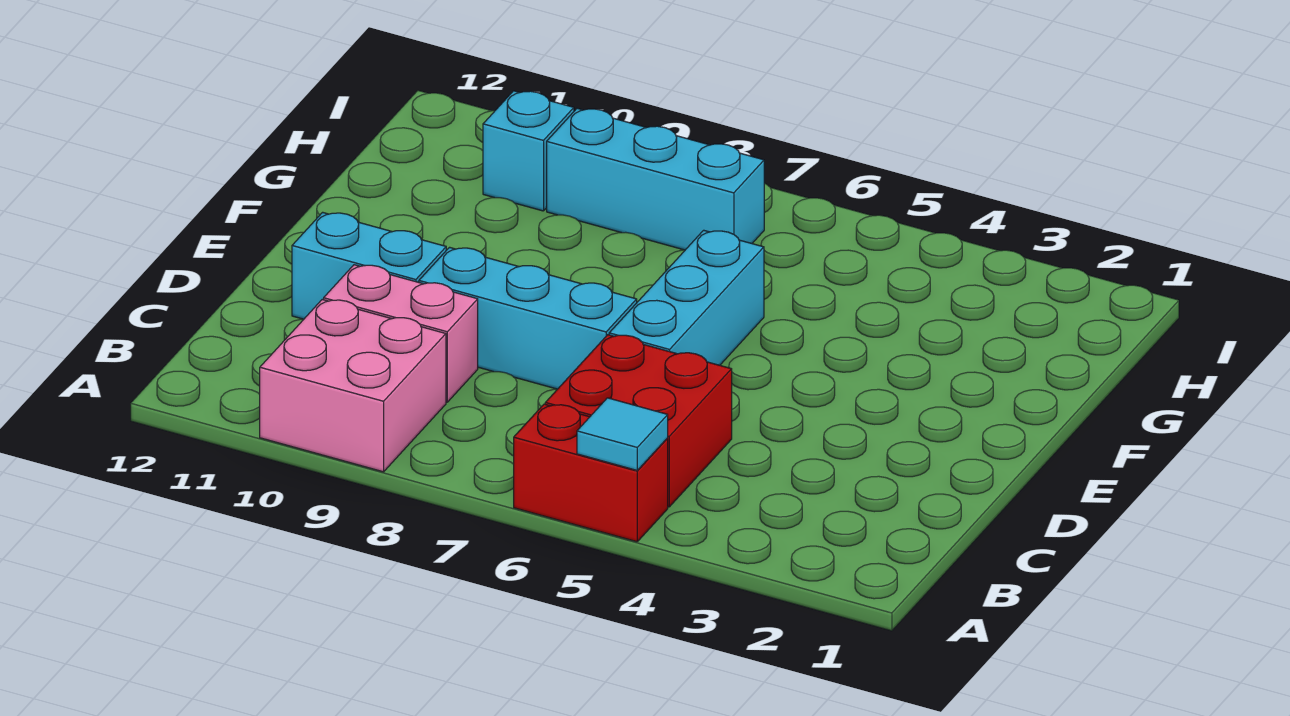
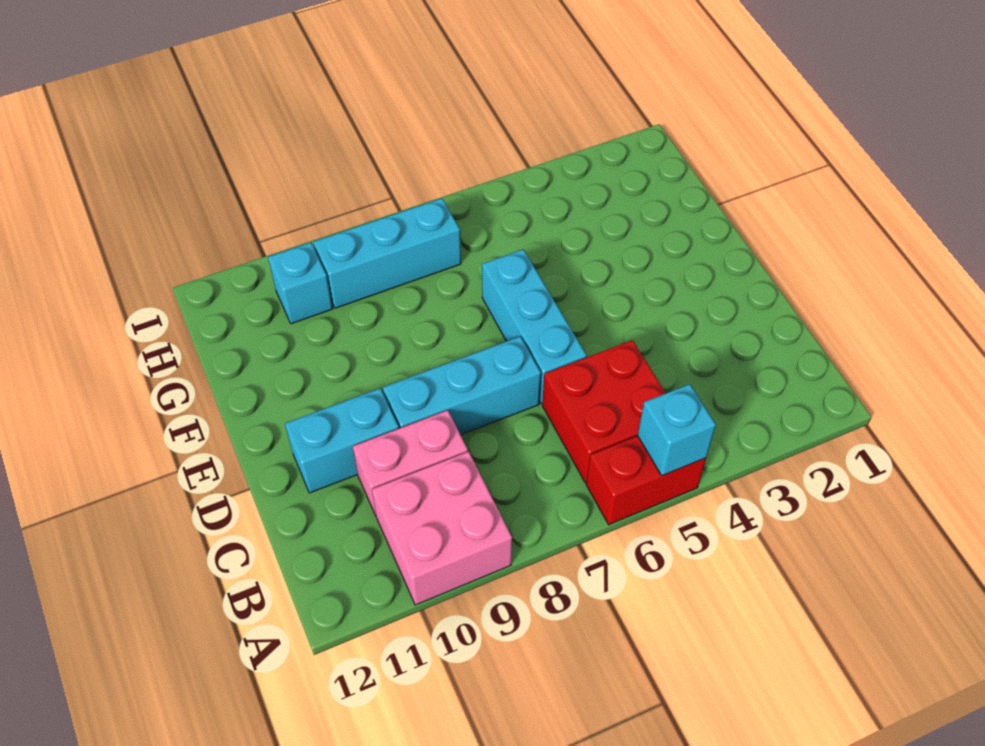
cyan tile A5 level 2 -> cyan brick A5 level 2

